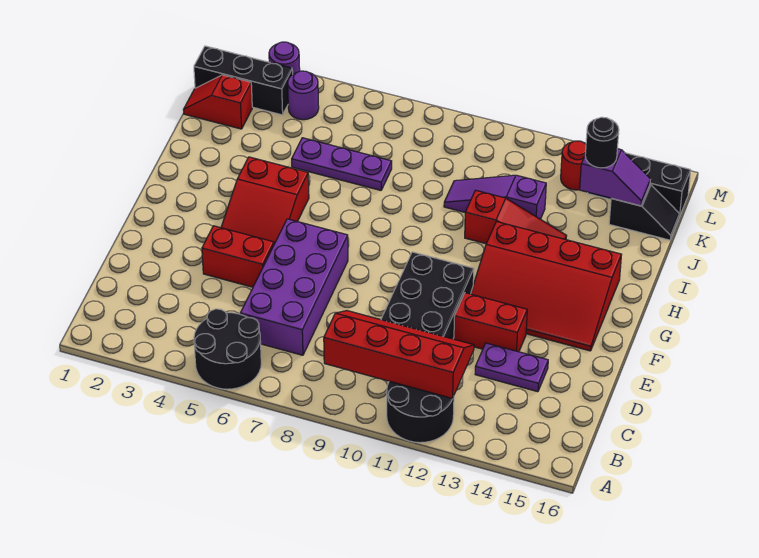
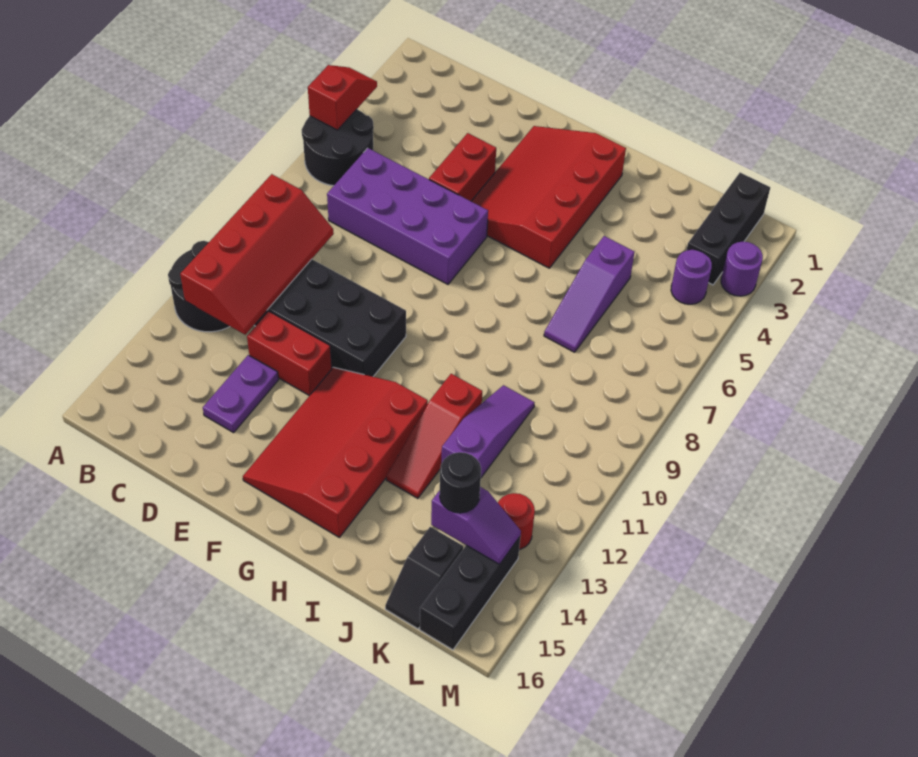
red brick E12:E13 level 1 -> red brick D12:E12 level 1
red slope F4:H5 level 1 top H -> red slope F2:H5 level 1 top H
purple plate J5:J7 level 1 -> purple slope J5:J7 level 1 top 5
red slope K1:K2 level 1 top 2 -> red slope A4:A5 level 2 top 5
purple slope K14:K15 level 2 top 14 -> purple slope K14:L14 level 2 top K

